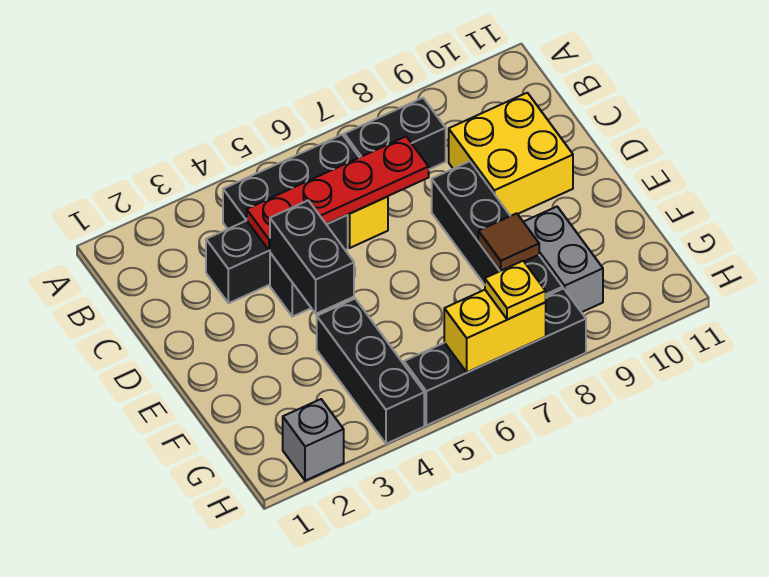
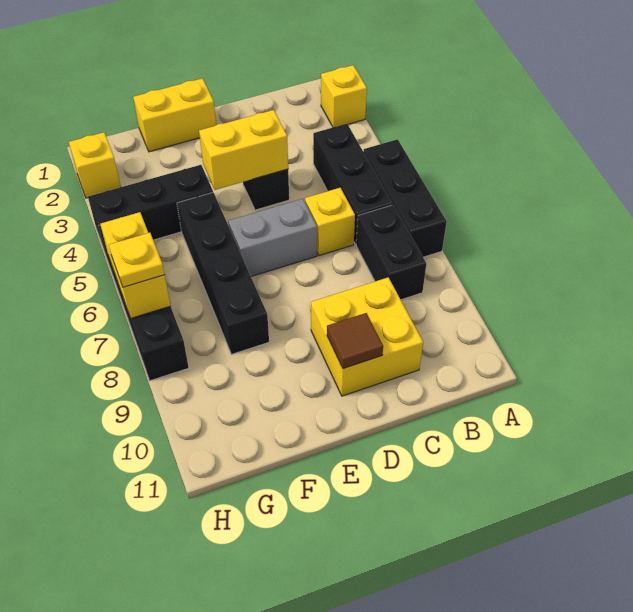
none -> yellow brick A2 level 1
black brick C3:C5 level 1 -> black brick A5:A7 level 1
red plate C4:C7 level 2 -> none
black brick D4:E4 level 2 -> yellow brick D4:E4 level 2
black brick D8:G8 level 1 -> black brick F5:F8 level 1
none -> yellow brick E1:F1 level 1
brown tile F8 level 2 -> brown tile D10 level 2
grey brick F9:G9 level 1 -> grey brick D6:E6 level 1
grey brick H2 level 1 -> yellow brick H2 level 1

